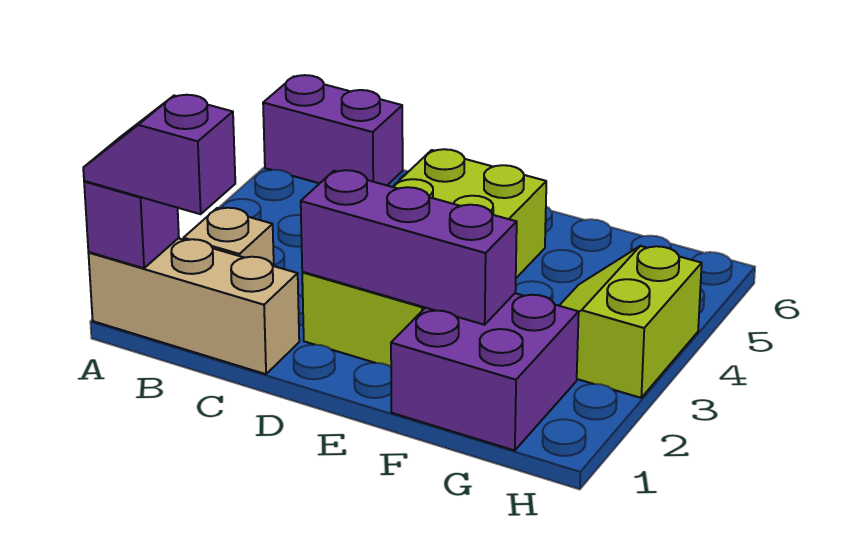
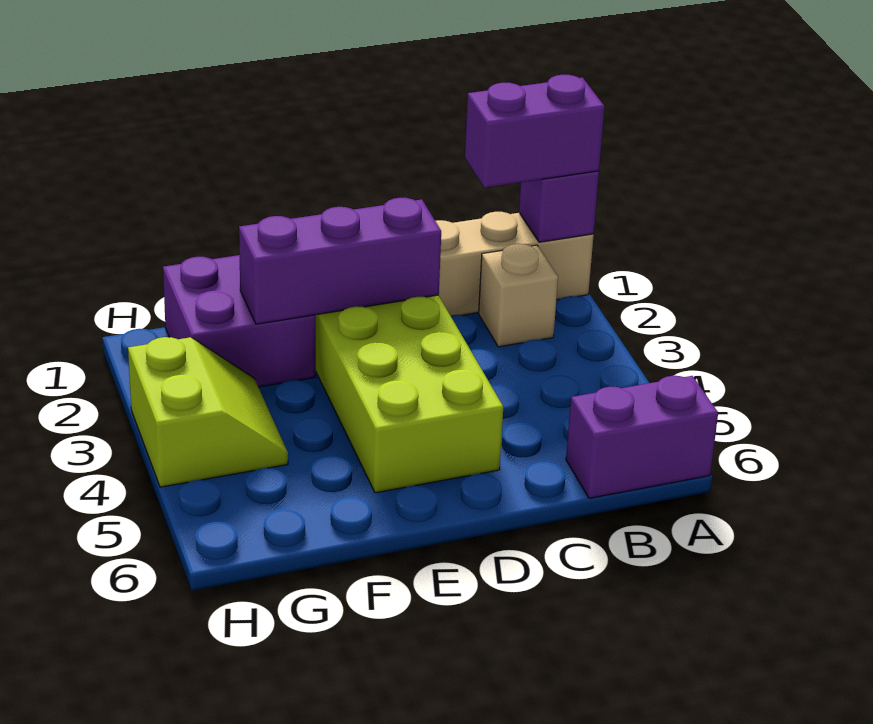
purple slope A1:B1 level 3 top B -> purple brick A1:B1 level 3

